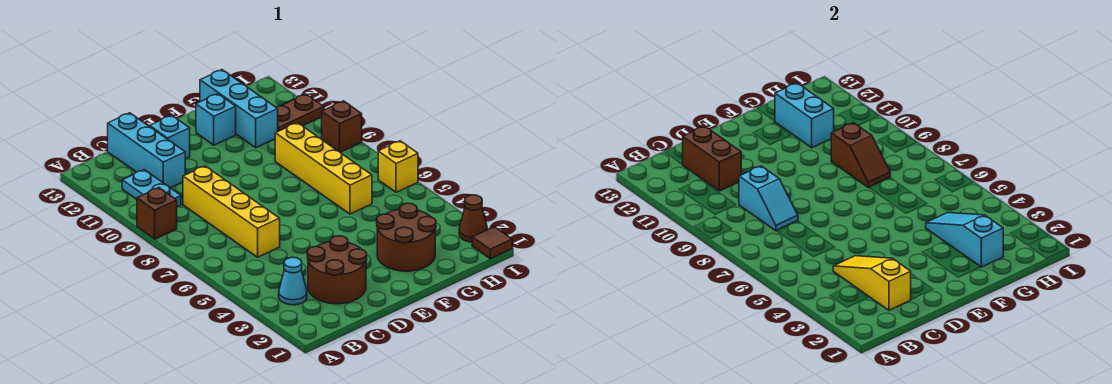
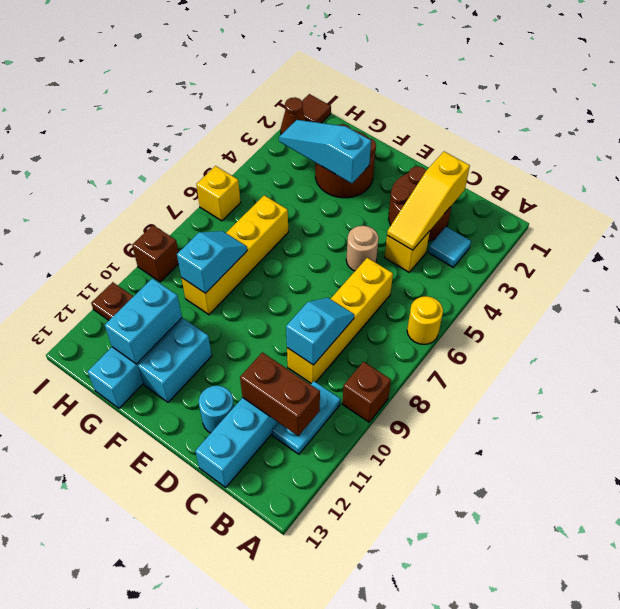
none -> yellow round brick A6 level 1
cyan cone B3 level 1 -> cyan tile B3 level 1
none -> yellow brick C4 level 1
brown brick C11:C12 level 2 -> brown brick B11:C11 level 2
none -> tan round brick D5 level 1
cyan brick D12 level 1 -> cyan round brick D12 level 1
cyan brick F12 level 1 -> cyan brick F11:F12 level 1
cyan slope G2:G4 level 2 top 2 -> cyan slope F3:H3 level 2 top F
brown slope G8:G9 level 2 top 9 -> cyan slope G8:G9 level 2 top 9

